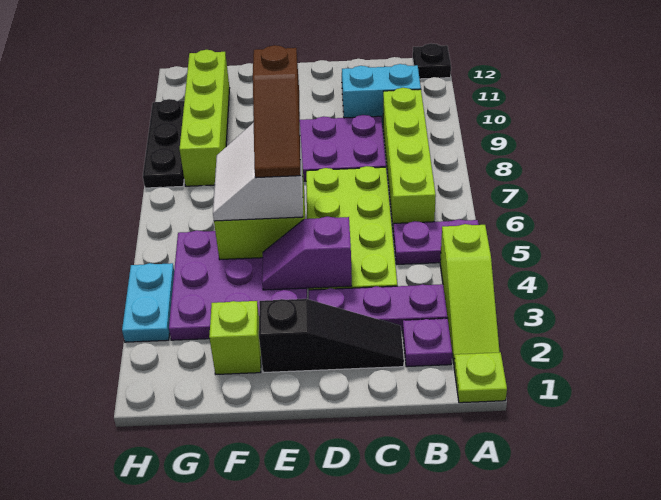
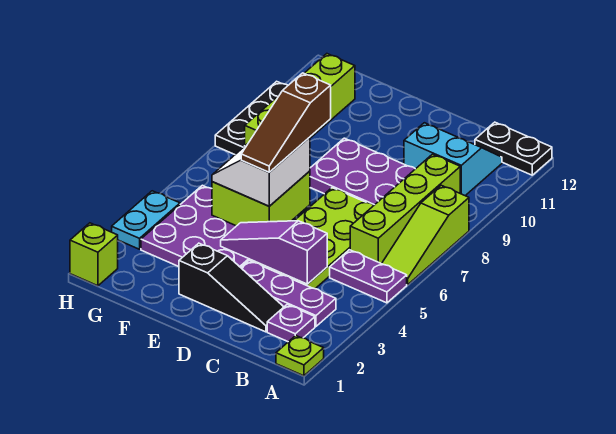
lime slope A2:A4 level 1 top 4 -> lime slope A6:A8 level 1 top 8
black plate A12 level 1 -> black plate A12:B12 level 1
purple slope D4:E4 level 2 top D -> purple slope C4:E4 level 2 top C
lime brick F2 level 1 -> lime brick H1 level 1

